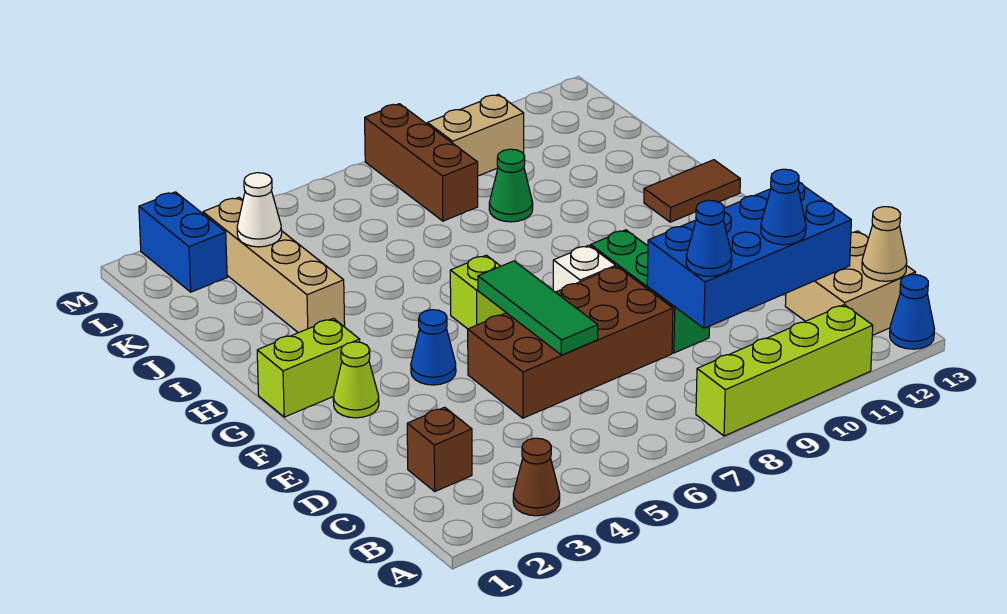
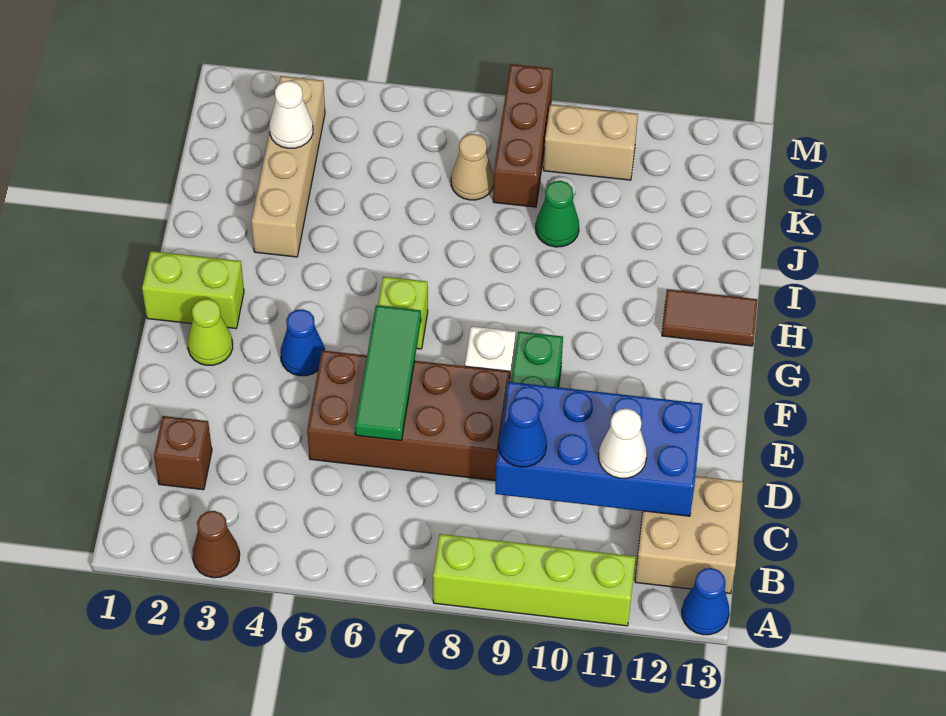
tan cone B13 level 2 -> tan cone K7 level 1
blue cone C11 level 3 -> white cone C11 level 3
blue brick L2:M2 level 1 -> none

